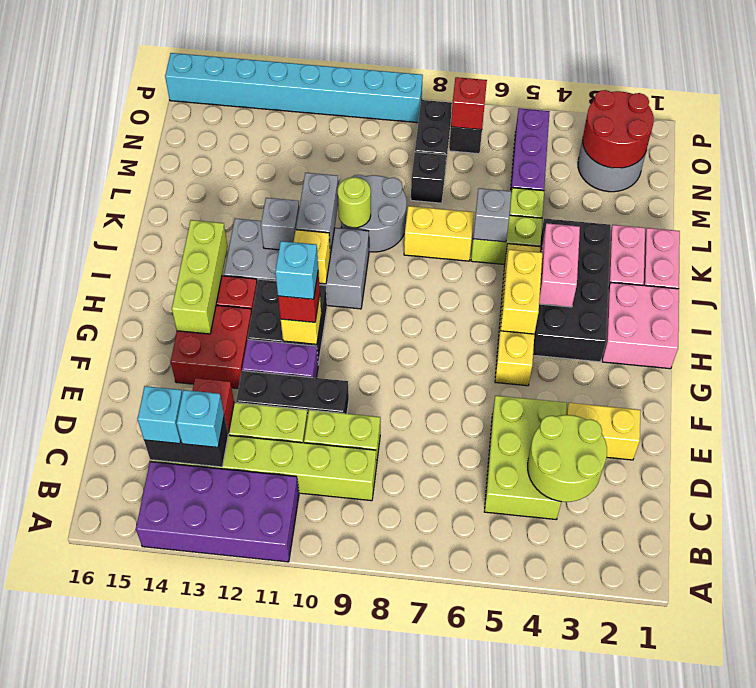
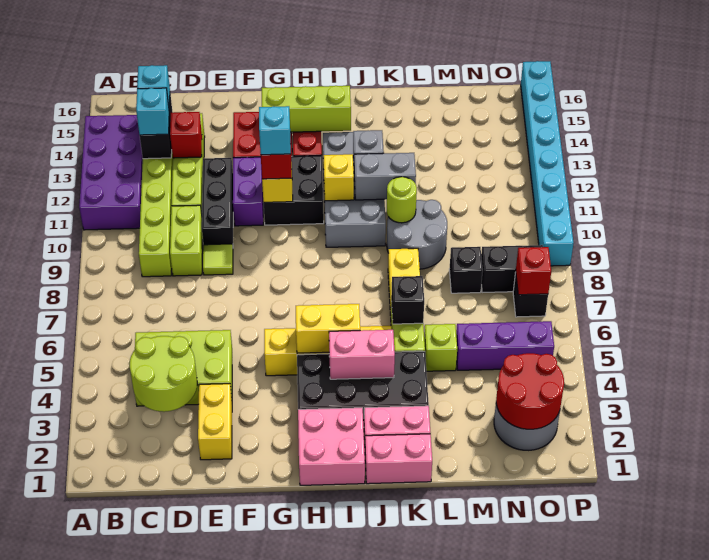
none -> lime tile E9 level 1
grey brick K6 level 2 -> black brick K6 level 2

